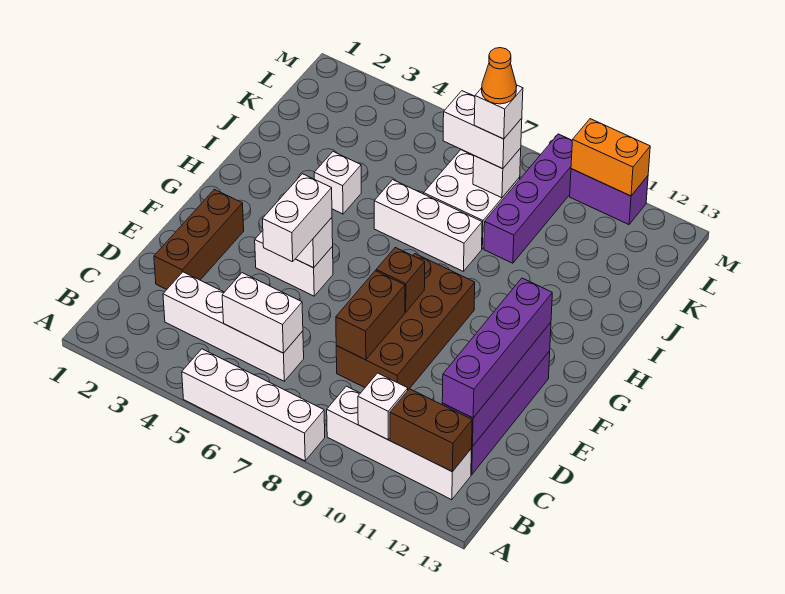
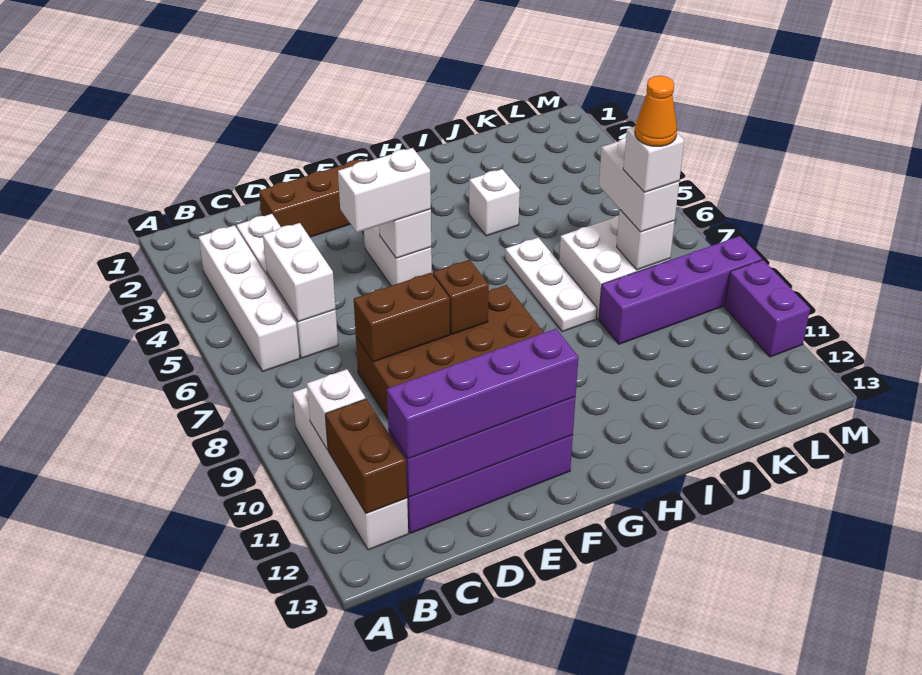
white brick A5:A8 level 1 -> white brick B3:B6 level 1
white brick I6:I8 level 1 -> white plate I6:I8 level 1
orange brick M10:M11 level 2 -> none

